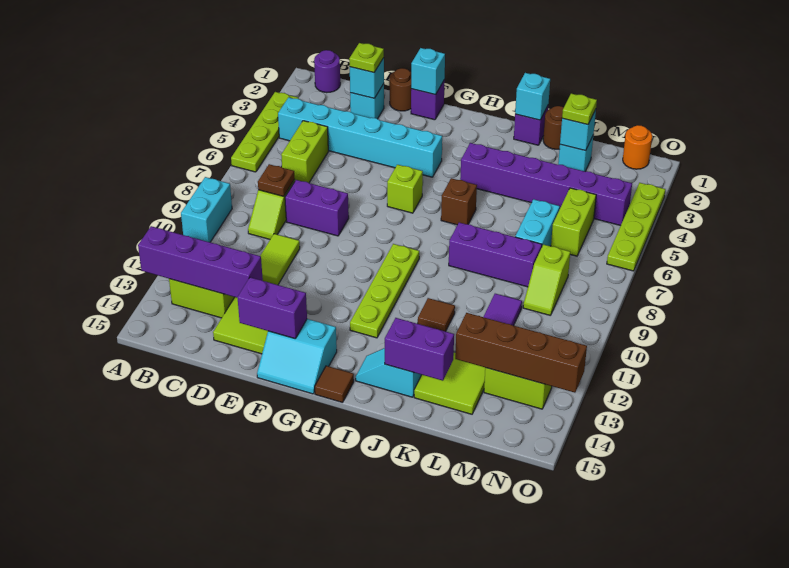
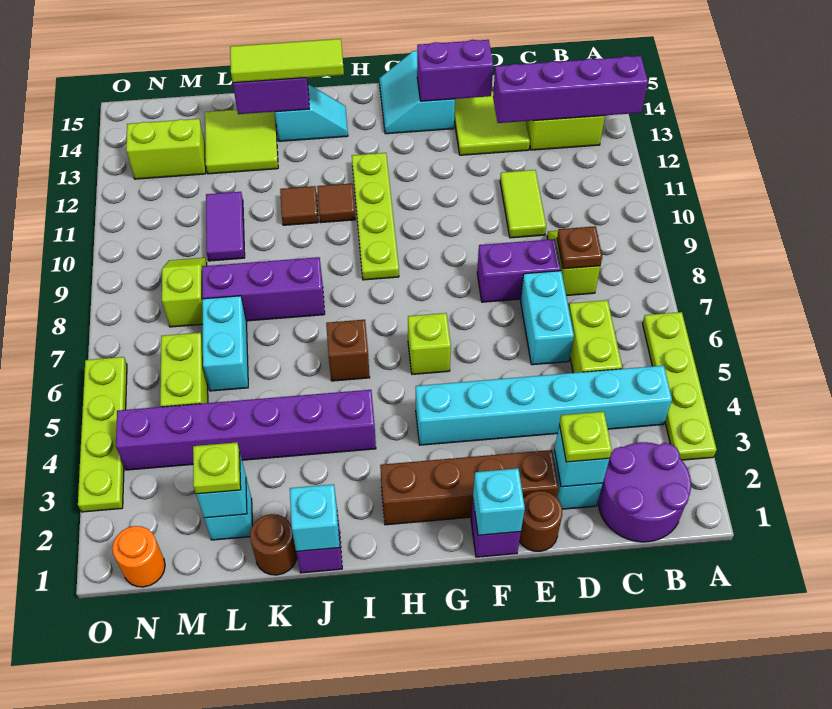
cyan brick A9:A10 level 1 -> cyan brick D6:D7 level 1
purple round brick B1 level 1 -> purple round brick B1:C2 level 1
cyan slope F14:G15 level 1 top 14 -> cyan slope F14:G15 level 1 top F
brown tile H15 level 1 -> brown tile I11 level 1
none -> lime tile I14:K14 level 3
brown brick L13:O13 level 2 -> brown brick E2:H2 level 1

